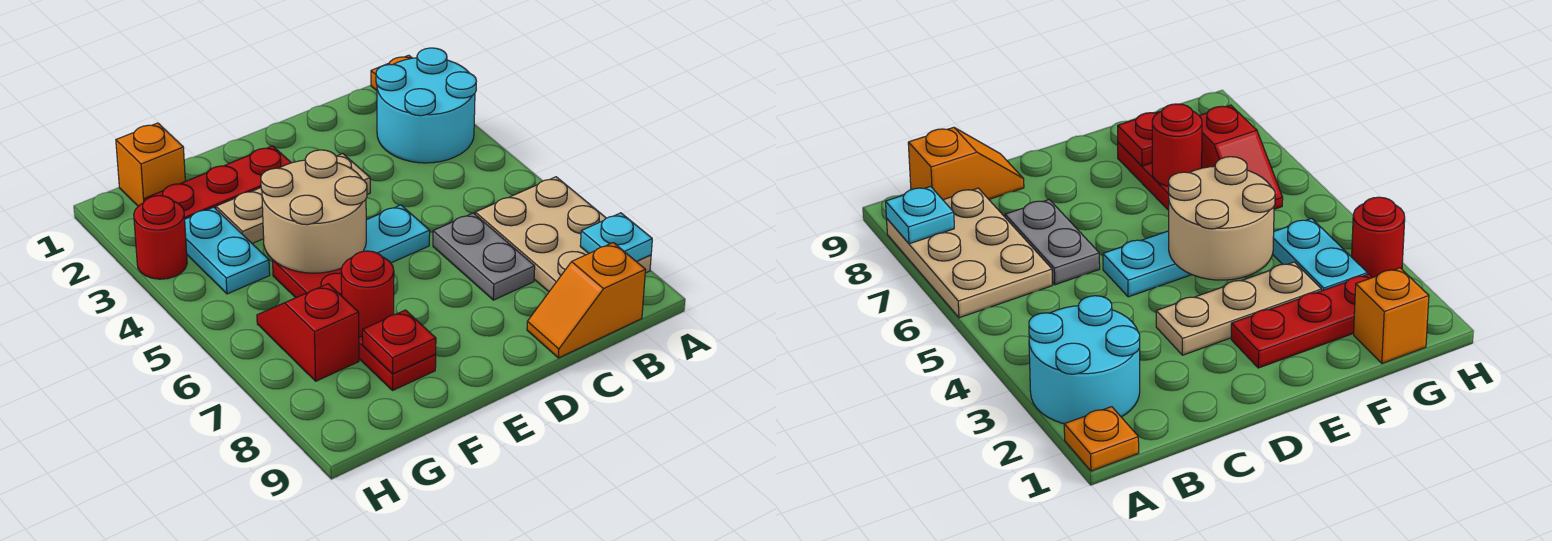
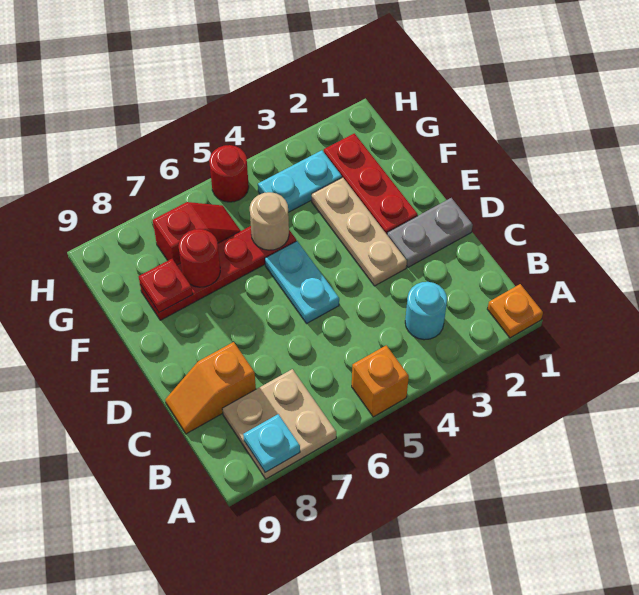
cyan round brick A2:B3 level 1 -> cyan round brick B3 level 1
tan plate A6:B8 level 1 -> tan plate A7:B8 level 1
orange slope B9:C9 level 1 top B -> orange slope C8:C9 level 1 top 8
grey plate C6:C7 level 1 -> grey plate D1:D2 level 1
tan round brick E4:F5 level 2 -> tan round brick F5 level 2
orange brick G1 level 1 -> orange brick A5 level 1
red round brick H3 level 1 -> red round brick H5 level 1

